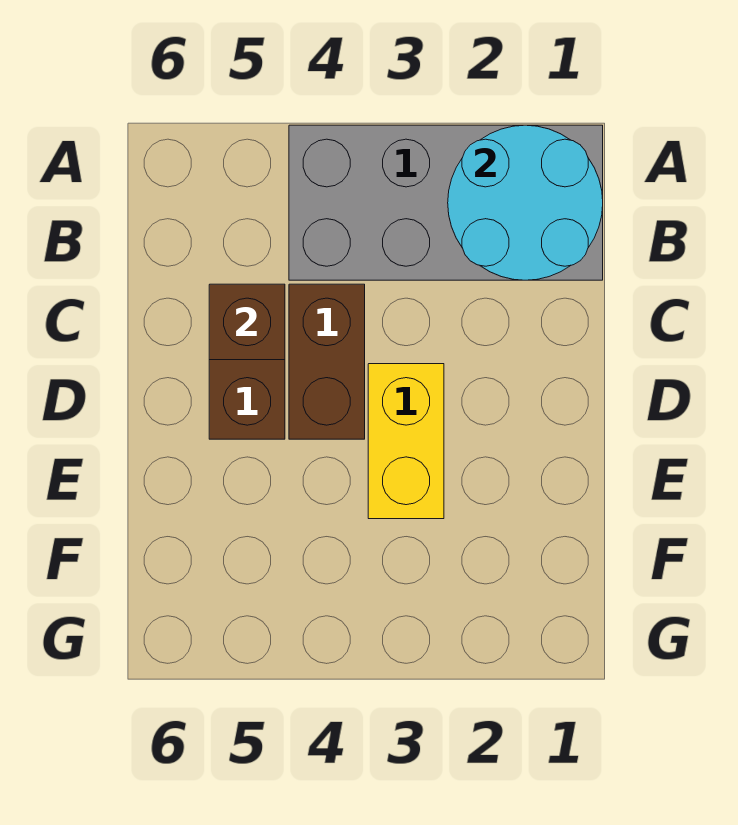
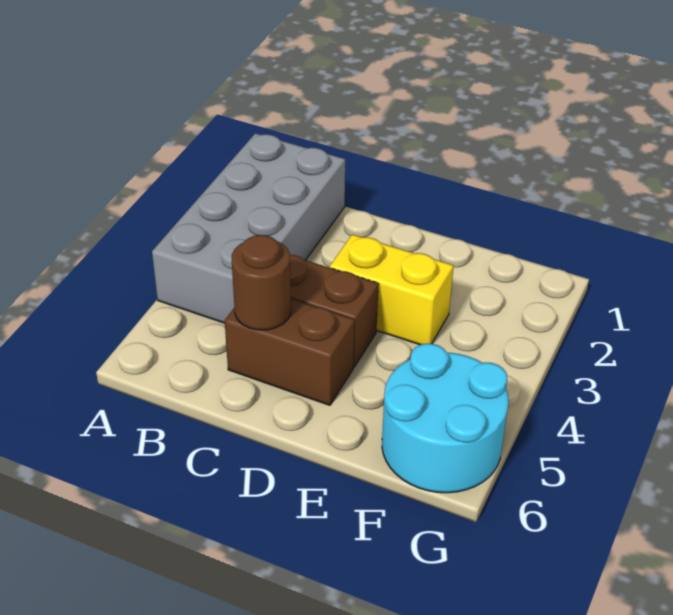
cyan round brick A1:B2 level 2 -> cyan round brick F5:G6 level 1
brown brick C5 level 2 -> brown round brick C5 level 2

